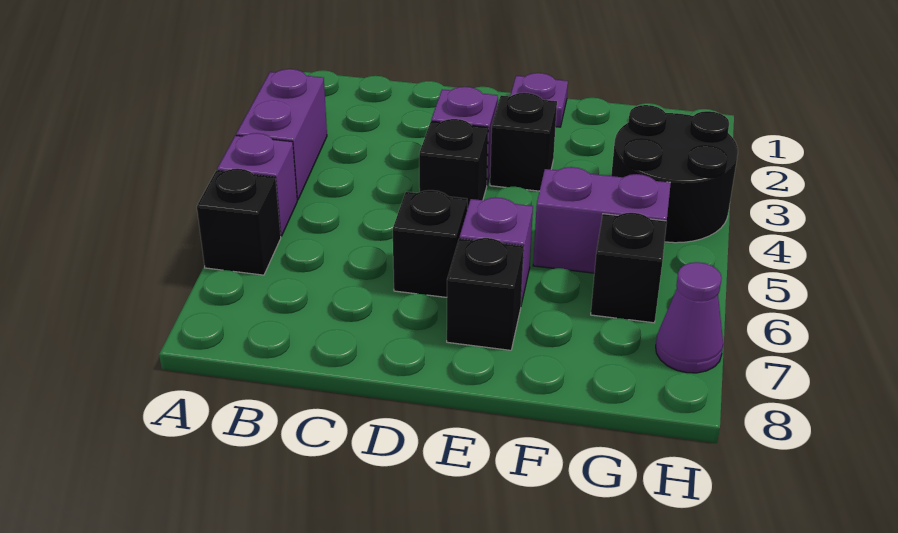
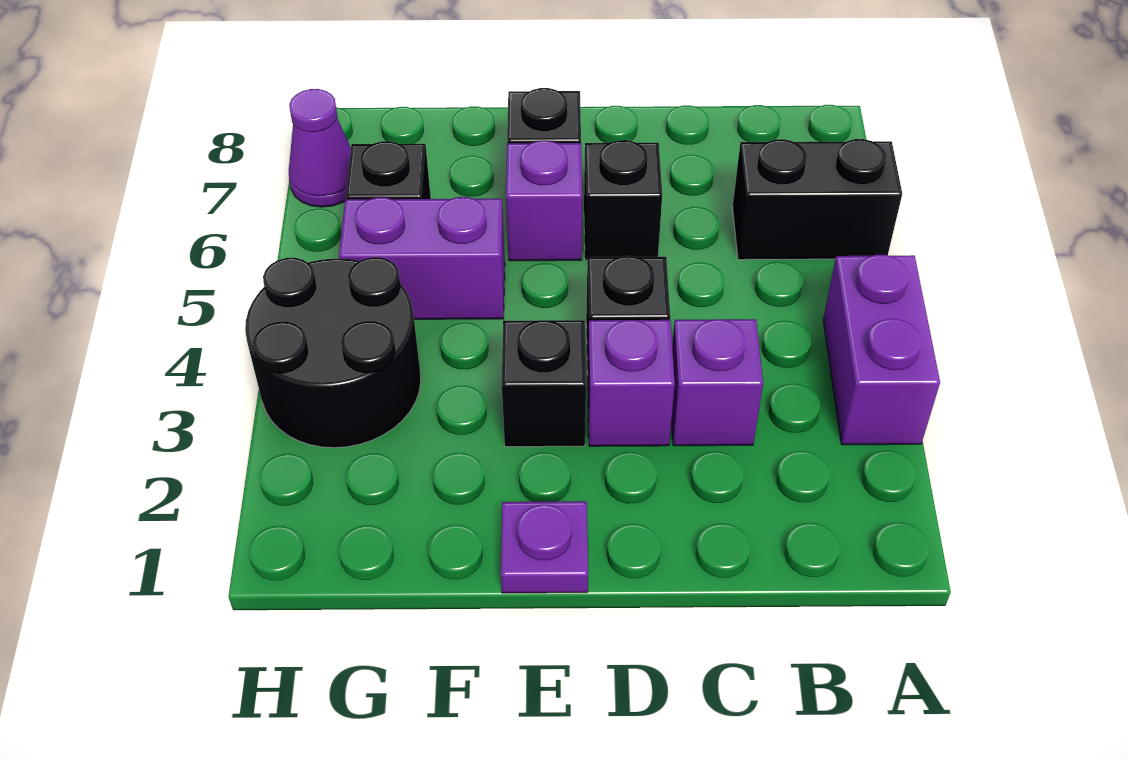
purple brick A5 level 1 -> purple brick C3 level 1
black brick A6 level 1 -> black brick A6:B6 level 1

